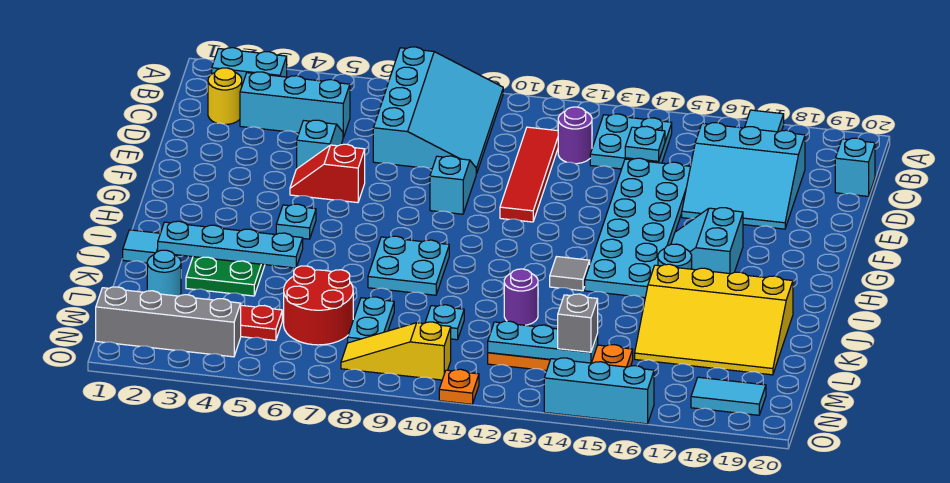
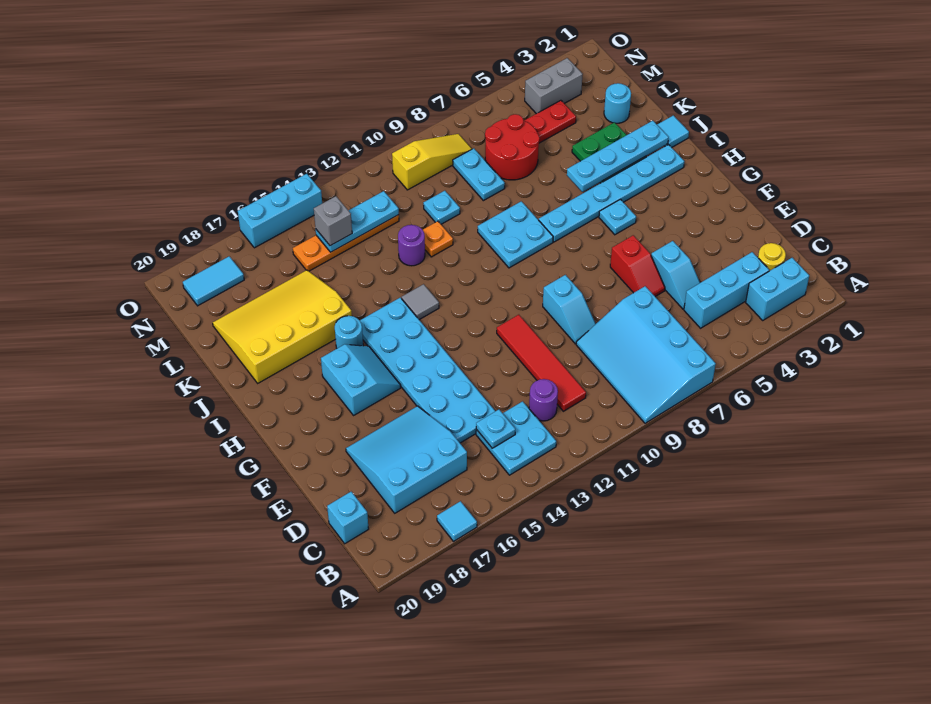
red slope F5:F6 level 1 top 6 -> red slope E6:F6 level 1 top F
none -> cyan plate I2:I7 level 1
grey brick N1:N4 level 1 -> grey brick N3:N4 level 1
orange plate O11 level 1 -> orange plate K11 level 1

